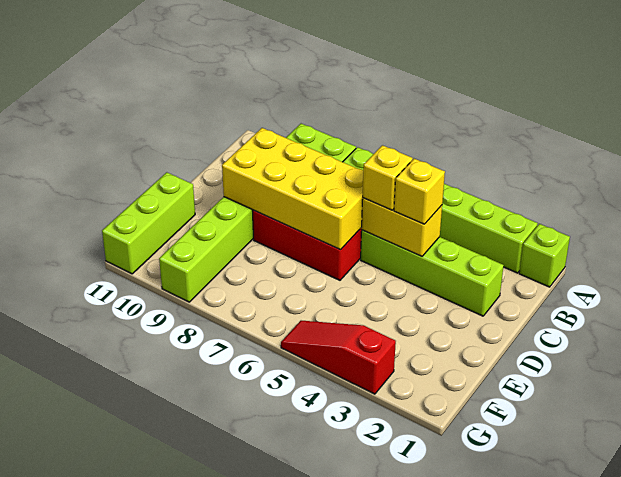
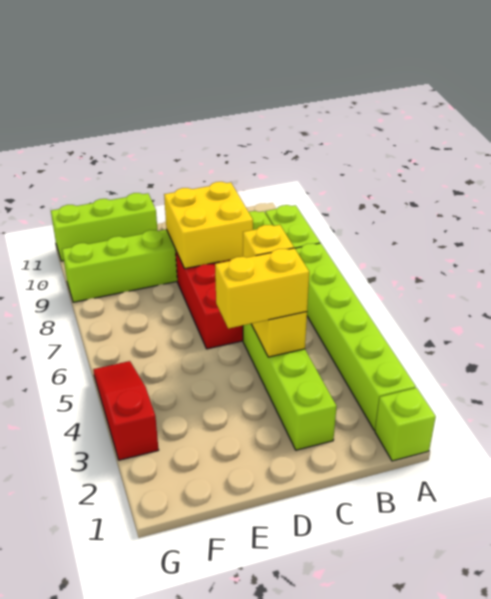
yellow brick C4 level 3 -> yellow brick C4:D4 level 3
yellow brick C6:D9 level 2 -> yellow brick C8:D9 level 2

